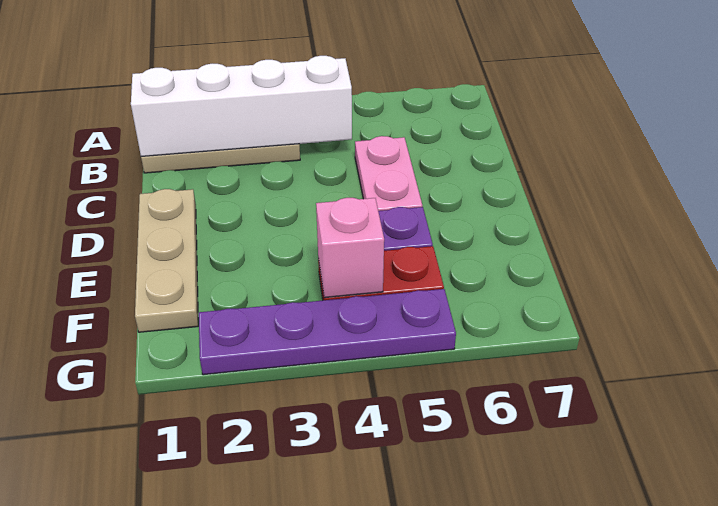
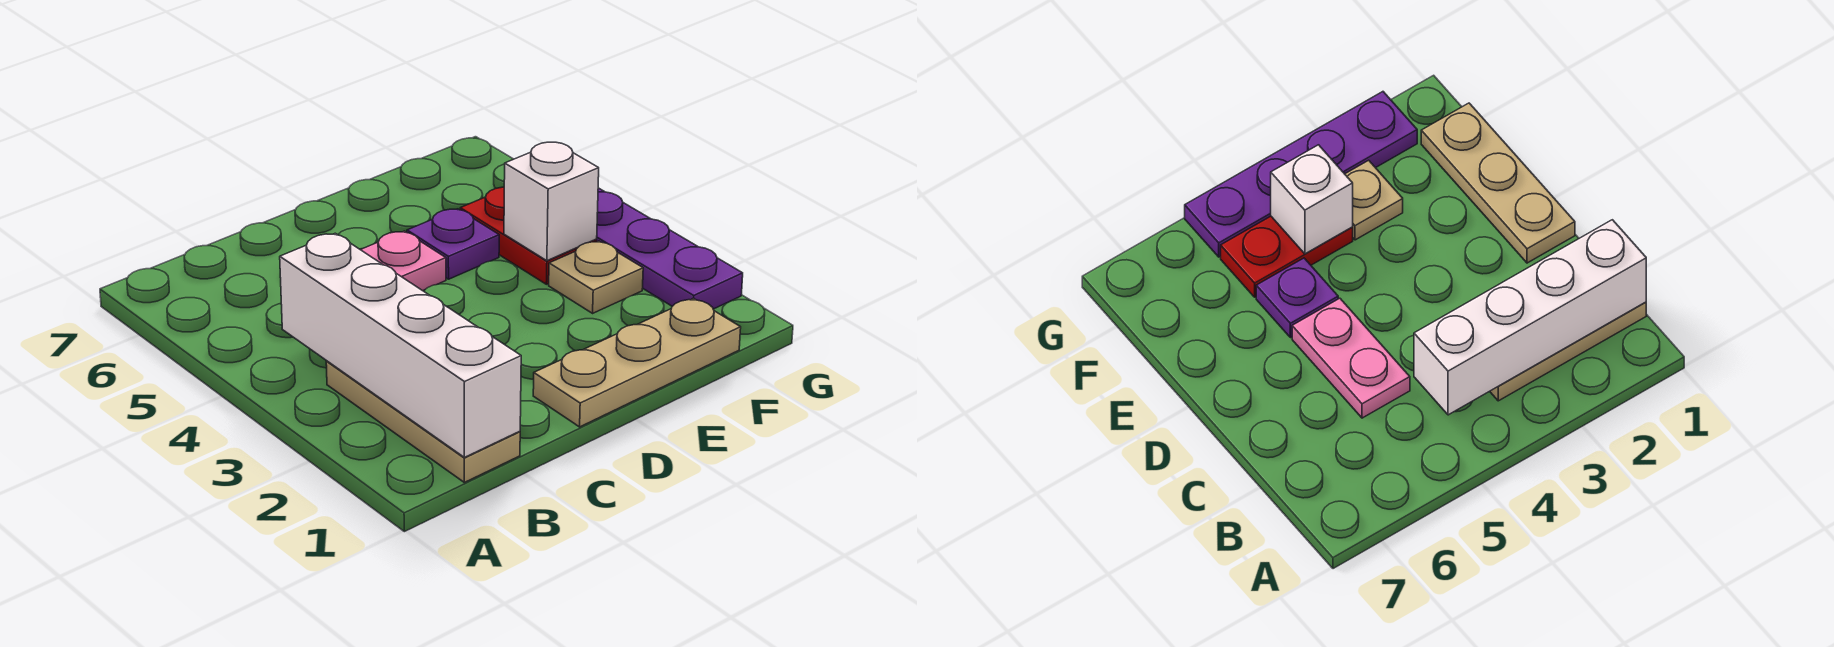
none -> tan plate F3 level 1
pink brick F4 level 2 -> white brick F4 level 2

